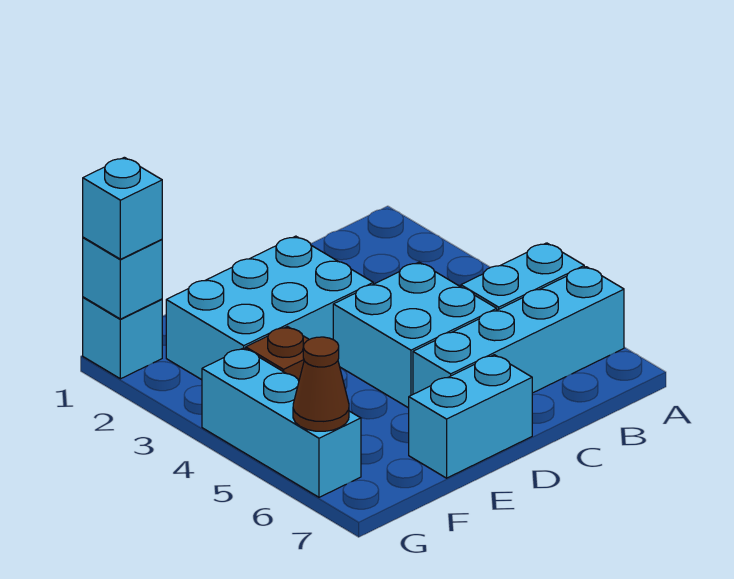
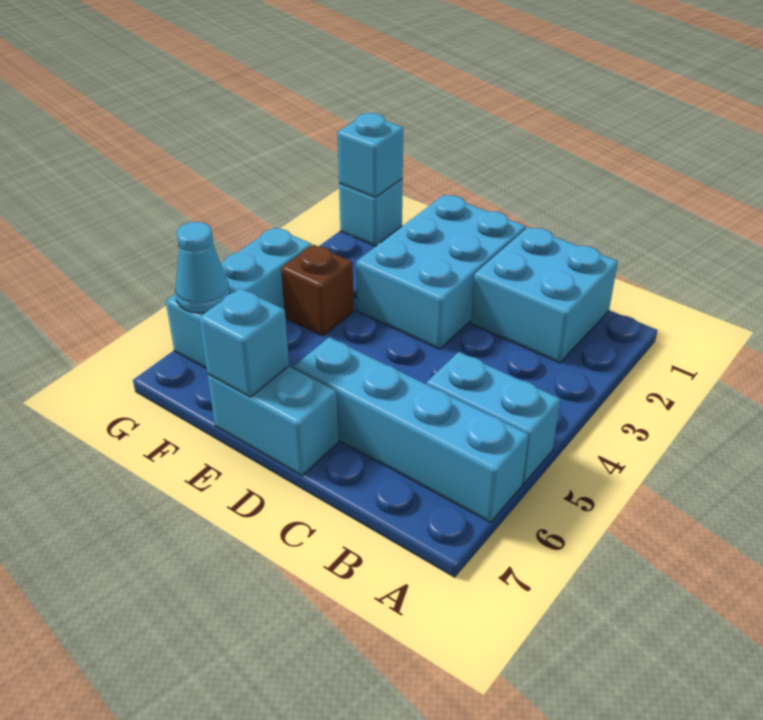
cyan brick C4:D5 level 1 -> cyan brick B1:C2 level 1
cyan brick D2:F3 level 1 -> cyan brick D1:E3 level 1
cyan brick G1 level 3 -> cyan brick E7 level 2
brown cone G6 level 2 -> cyan cone G6 level 2

